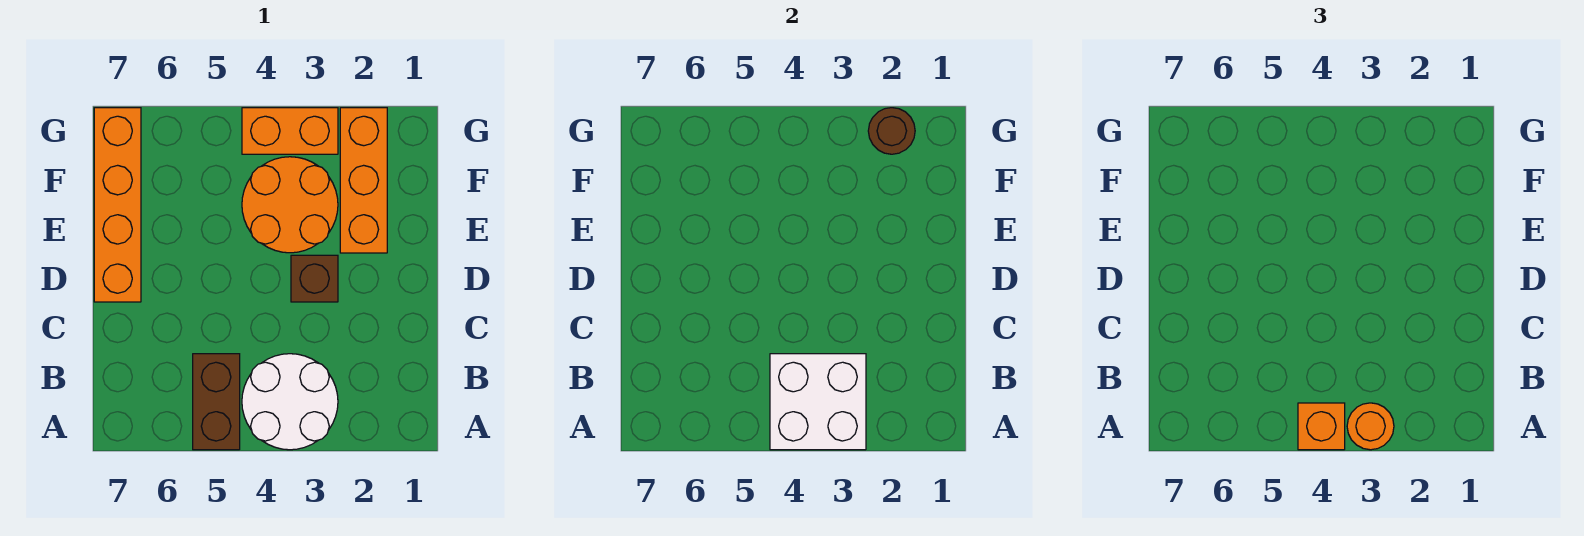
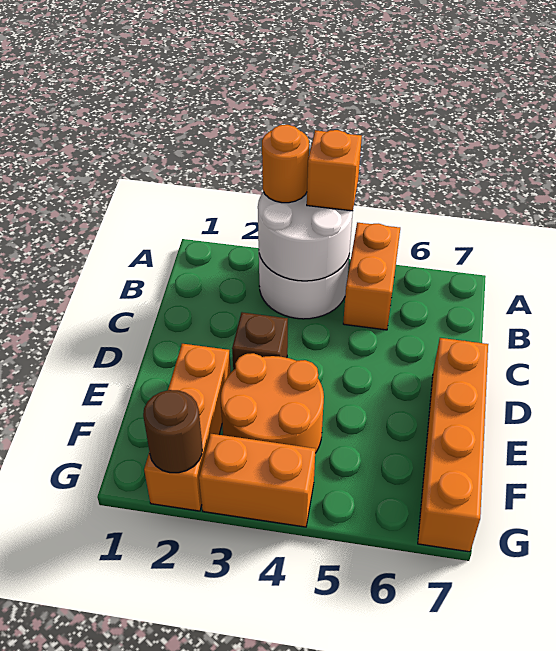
white brick A3:B4 level 2 -> white round brick A3:B4 level 2
brown brick A5:B5 level 1 -> orange brick A5:B5 level 1

